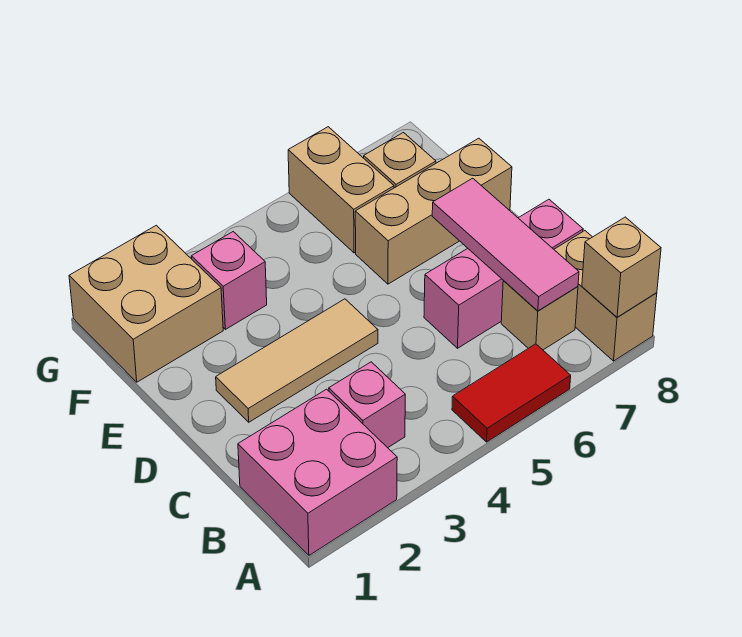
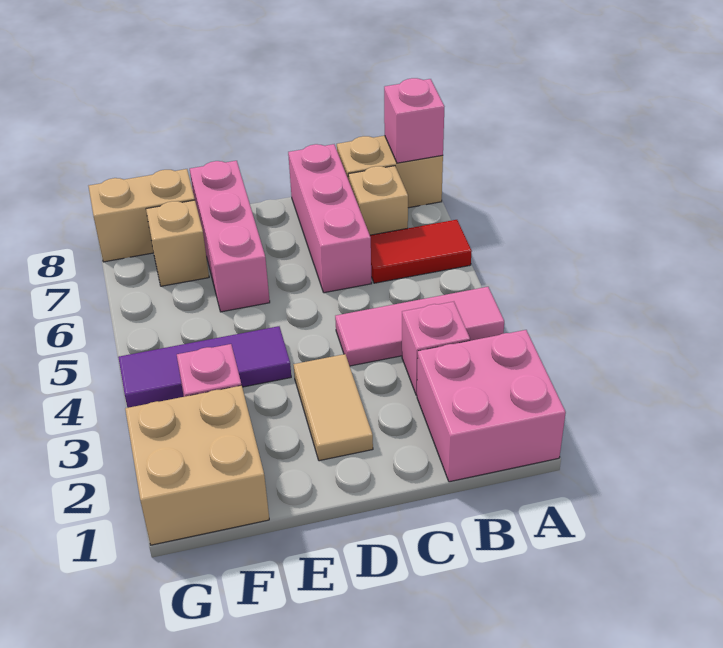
red tile A5:A6 level 1 -> red tile A6:B6 level 1
tan brick A8 level 2 -> pink brick A8 level 2
pink tile B7:D7 level 2 -> pink tile A4:C4 level 1
tan tile D2:D4 level 1 -> tan tile D2:D3 level 1
none -> purple tile E4:G4 level 1
tan brick E6:E8 level 1 -> pink brick E6:E8 level 1
tan brick F6:G6 level 1 -> tan brick F8:G8 level 1

